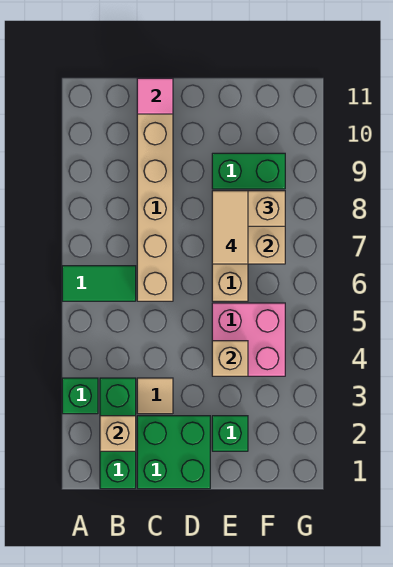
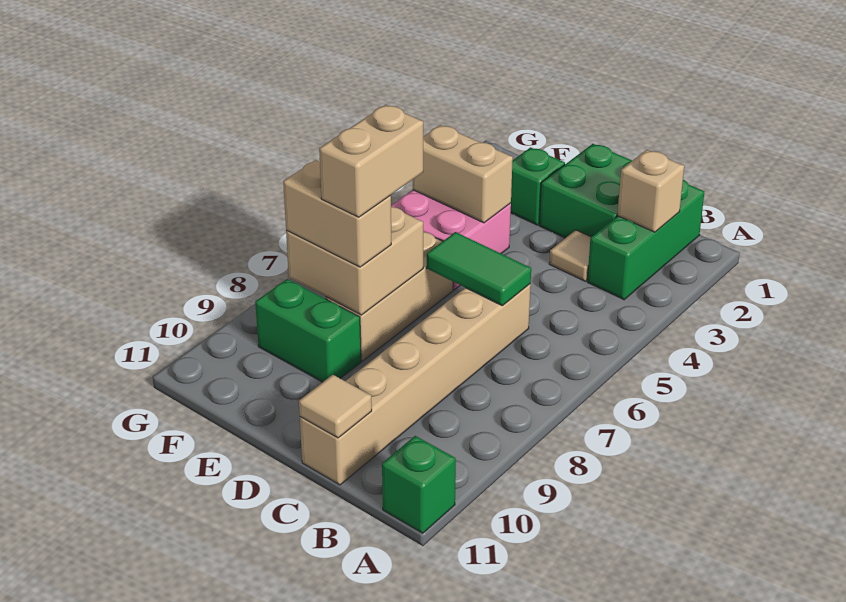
green brick A3 level 1 -> green brick A11 level 1
green tile A6:B6 level 1 -> green tile C6:D6 level 2
pink tile C11 level 2 -> tan tile C11 level 2
tan brick E4 level 2 -> tan brick E4:F4 level 2
tan tile E7:E8 level 4 -> tan brick E7:E8 level 4

